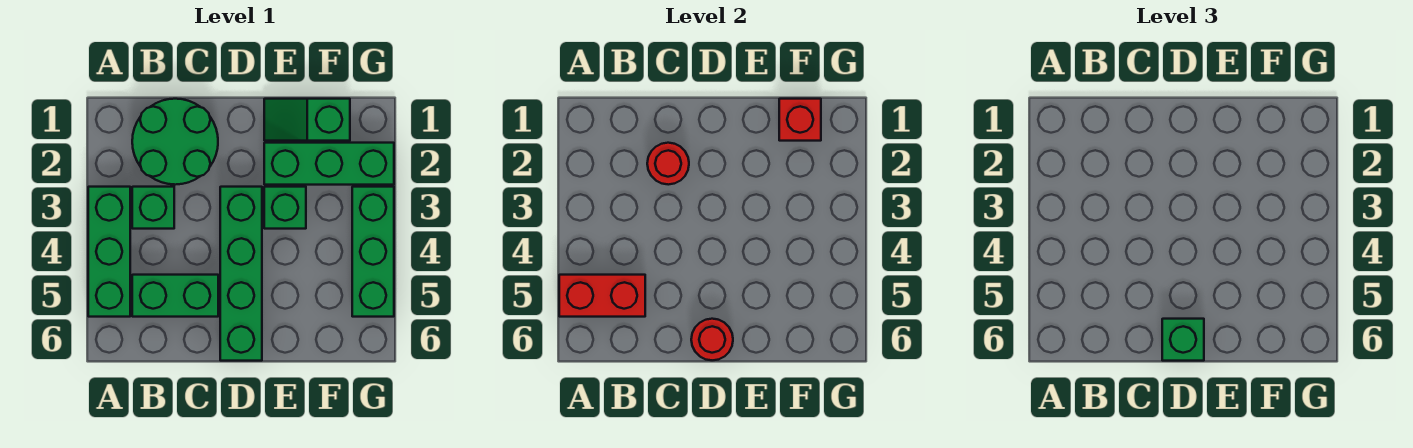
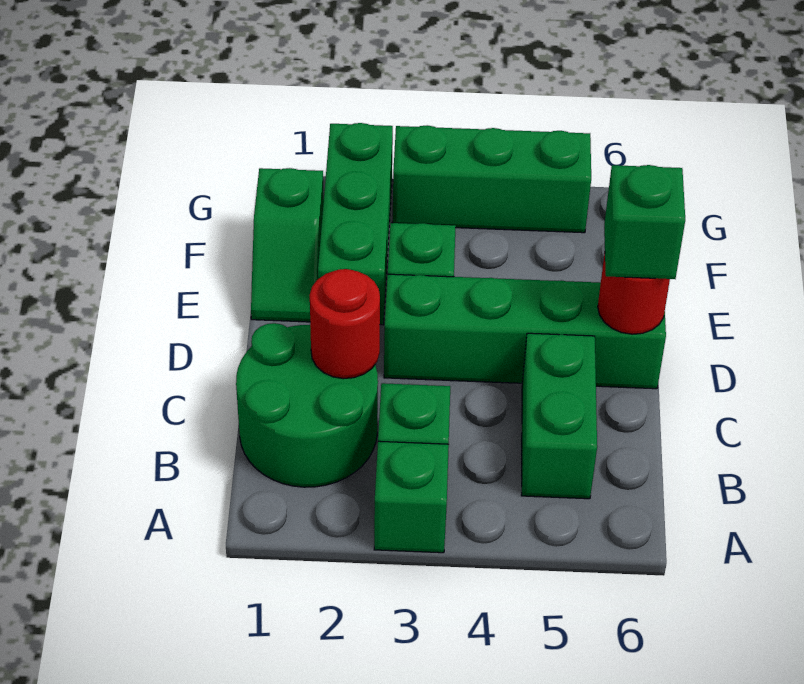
green brick A3:A5 level 1 -> green brick A3 level 1
red brick A5:B5 level 2 -> none
red brick F1 level 2 -> none

